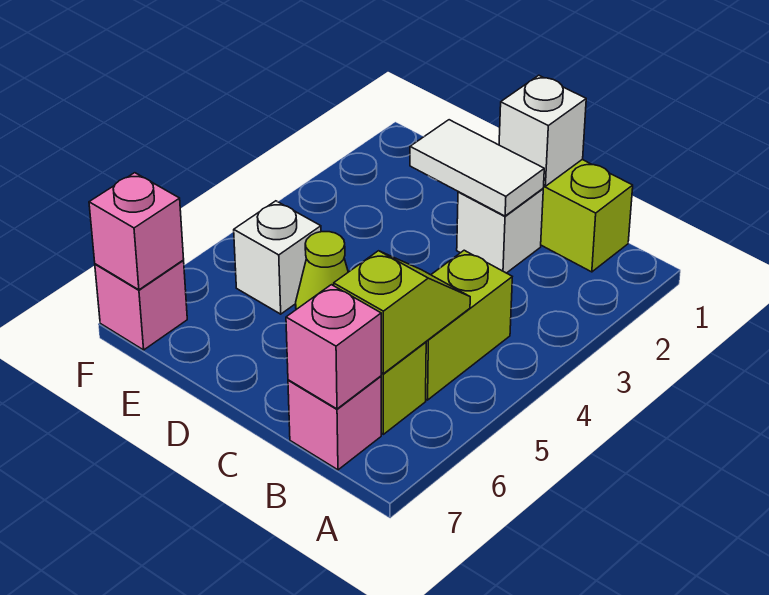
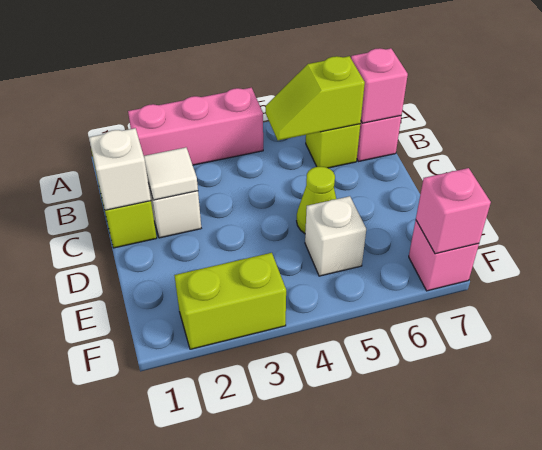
none -> pink brick A2:A4 level 1
lime brick B4:B5 level 1 -> lime brick F2:F3 level 1
white tile C2:D2 level 2 -> white tile C2 level 2

